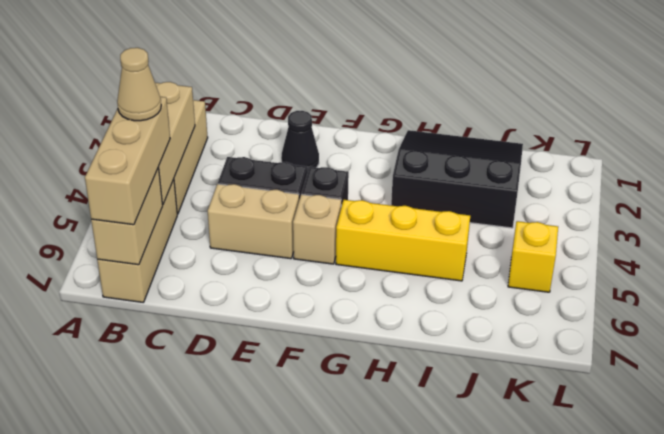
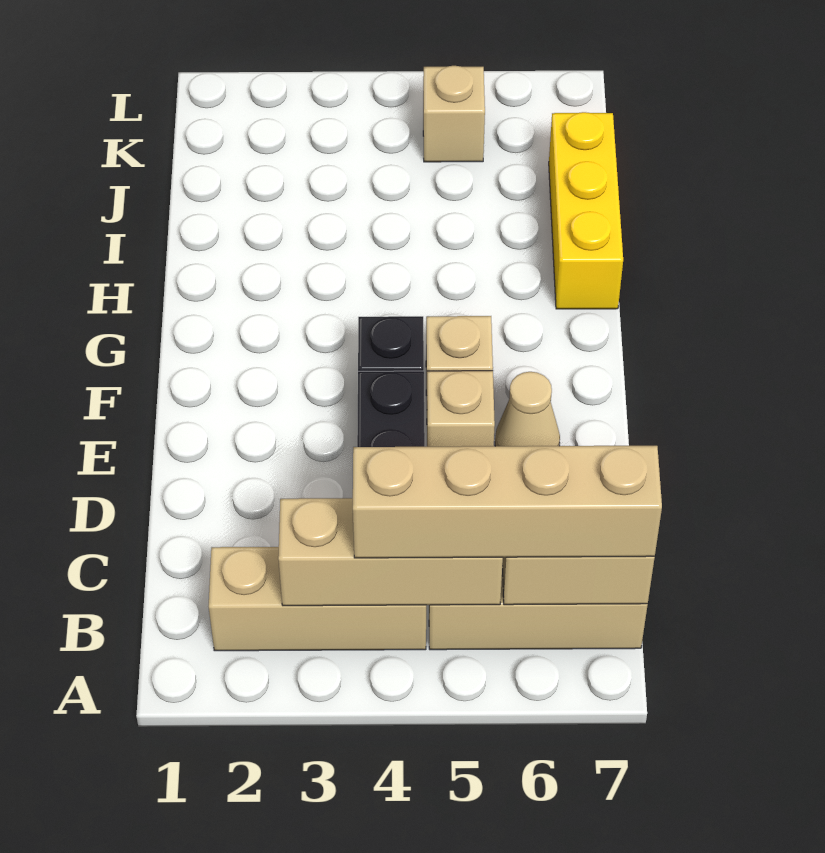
tan brick B5:B7 level 3 -> tan brick B4:B7 level 3
tan cone B5 level 4 -> tan cone E6 level 1
tan brick D5:E5 level 1 -> tan brick E5 level 1
black cone E2 level 1 -> none
yellow brick G5:I5 level 1 -> yellow brick H7:J7 level 1
black slope H1:J3 level 1 top 3 -> none
yellow brick K5 level 1 -> tan brick K5 level 1

